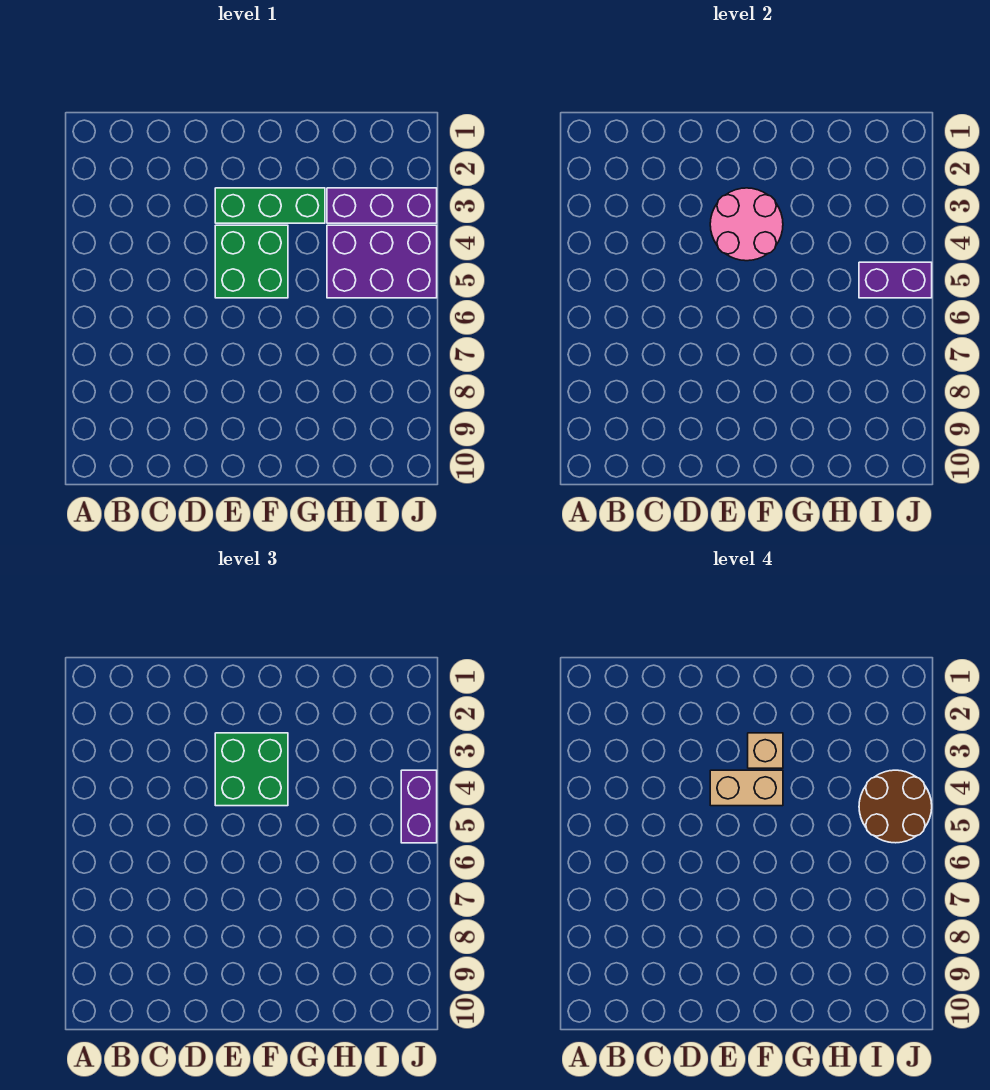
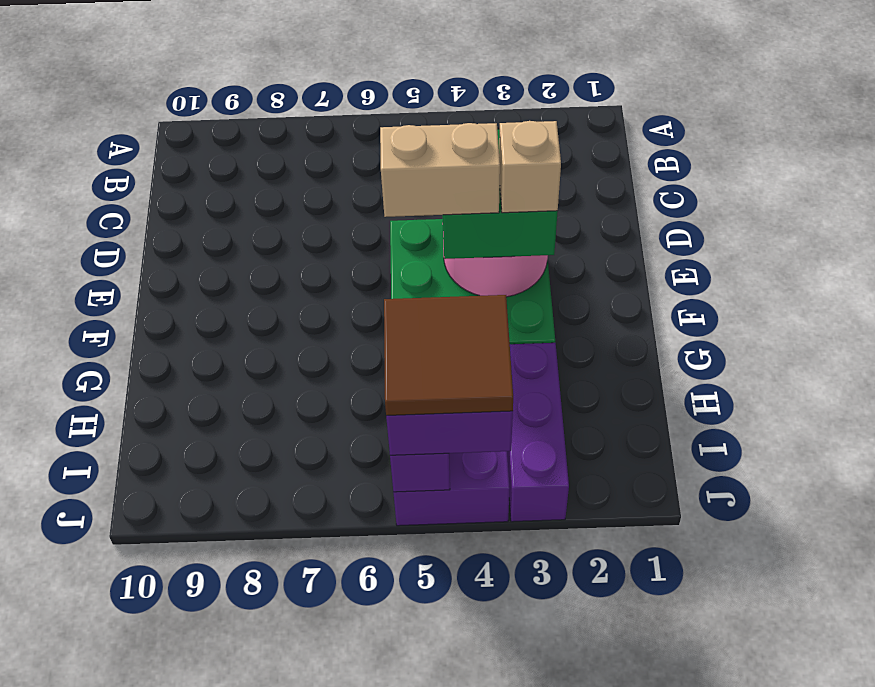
tan brick E4:F4 level 4 -> tan brick F4:F5 level 4
brown round brick I4:J5 level 4 -> brown tile I4:J5 level 4

